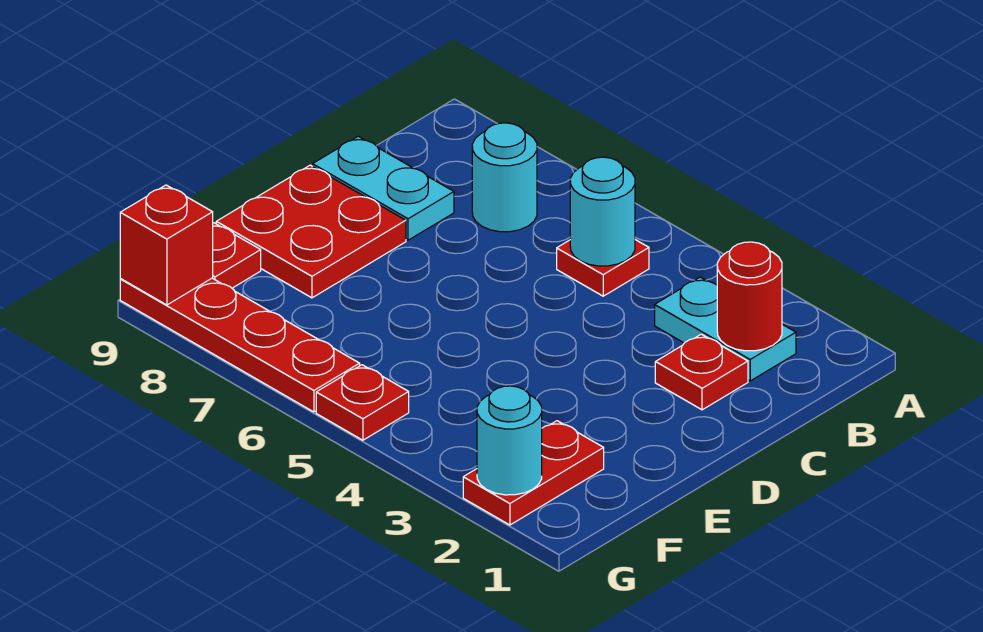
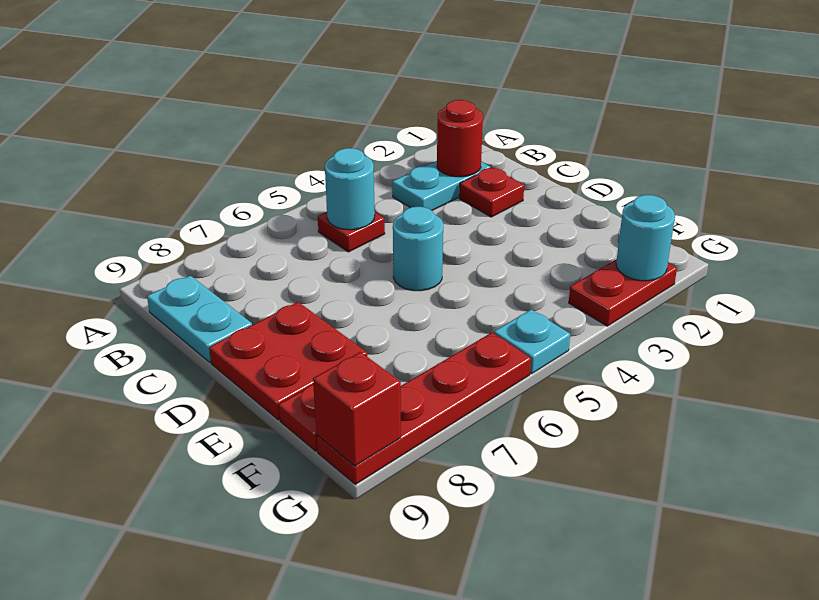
cyan round brick B7 level 1 -> cyan round brick D5 level 1
cyan plate C8:C9 level 1 -> cyan plate B9:C9 level 1
red plate F2:G2 level 1 -> red plate G2:G3 level 1
red plate G5 level 1 -> cyan plate G5 level 1

